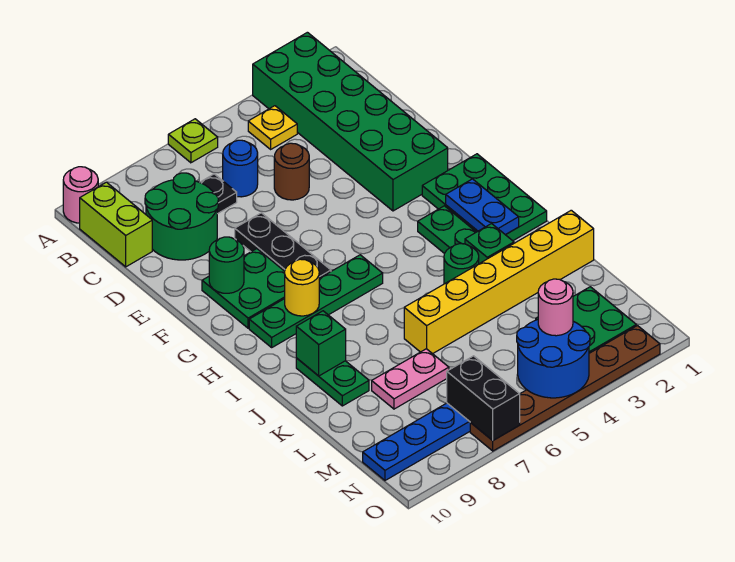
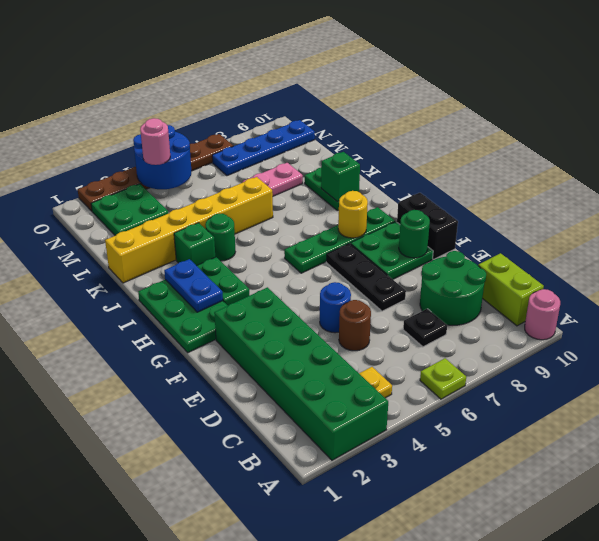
blue round brick C6 level 1 -> blue round brick E5 level 1
black brick N7:O7 level 2 -> black brick F10:G10 level 1

